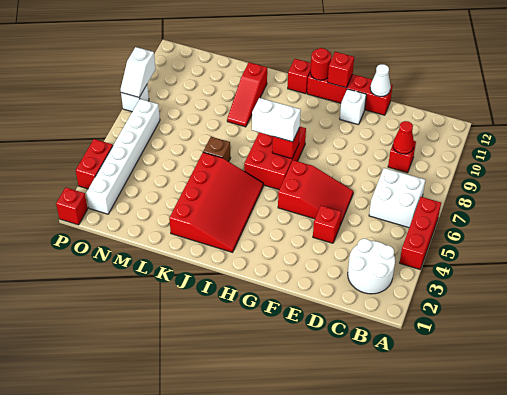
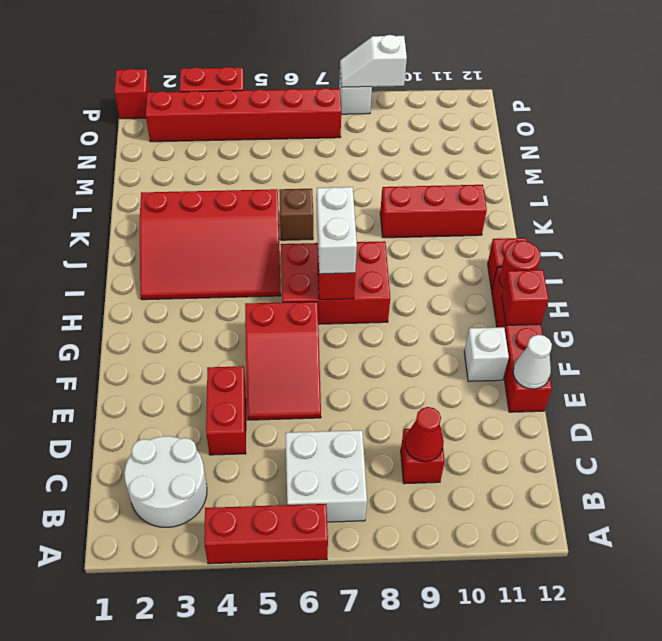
red brick E4 level 1 -> red brick D4:E4 level 1
red slope K9:K11 level 1 top 11 -> red brick K9:K11 level 1
white brick O2:O7 level 1 -> red brick O2:O7 level 1

